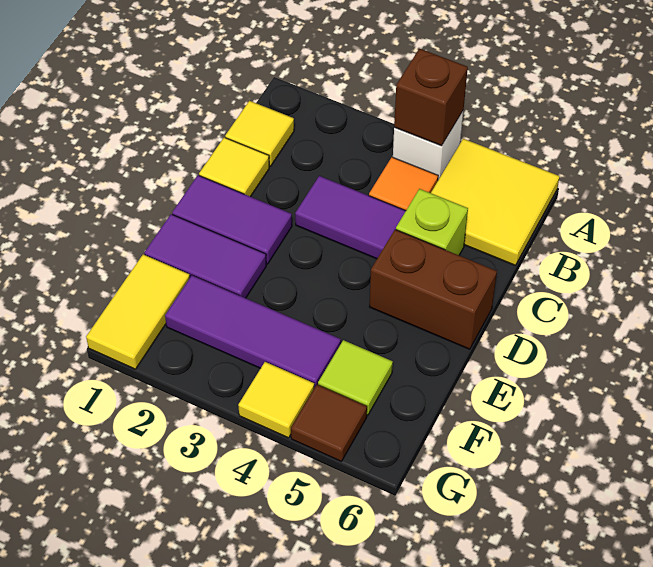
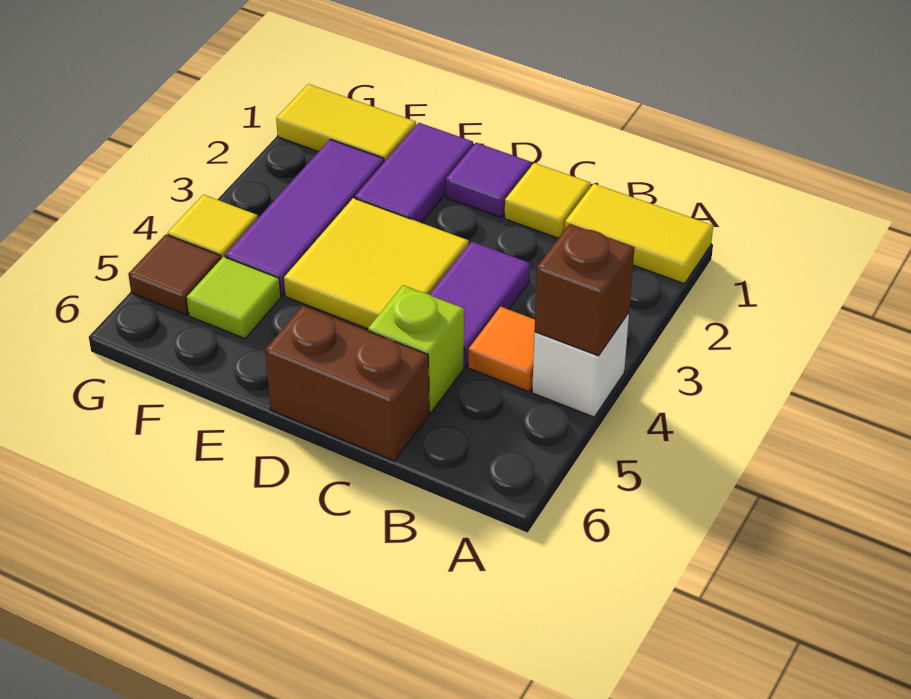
yellow tile A5:B6 level 1 -> yellow tile D3:E4 level 1
yellow tile B1 level 1 -> yellow tile A1:B1 level 1
purple tile D1:D2 level 1 -> purple tile D1 level 1
brown brick D5:D6 level 1 -> brown brick C6:D6 level 1

